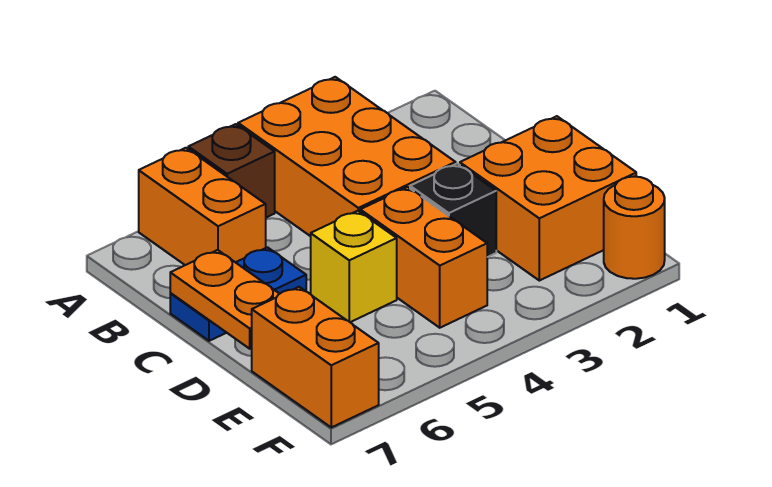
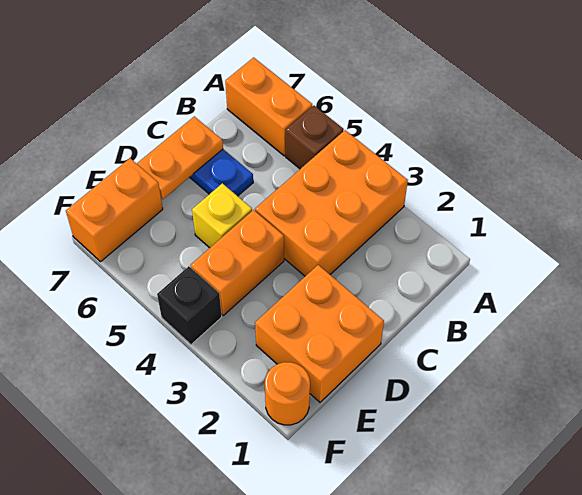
orange brick A6:B6 level 1 -> orange brick A6:A7 level 1
black brick D3 level 1 -> black brick F4 level 1

